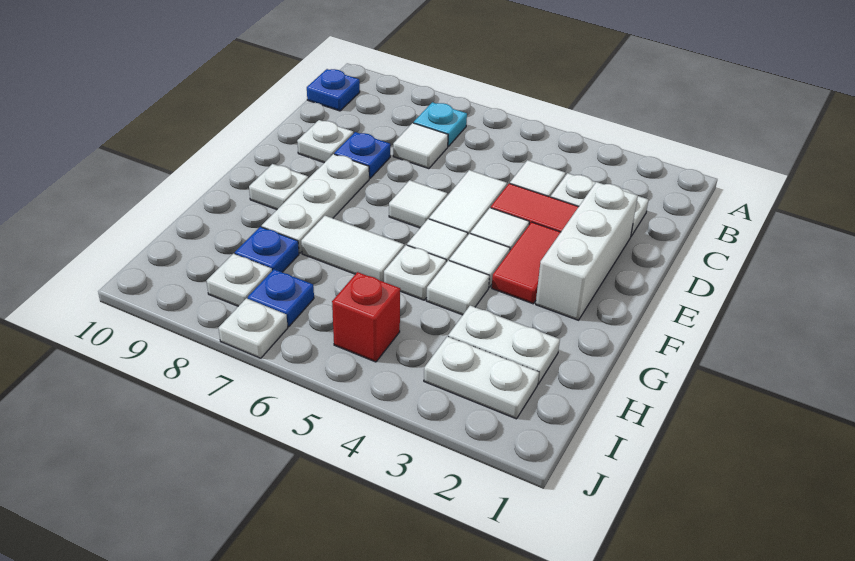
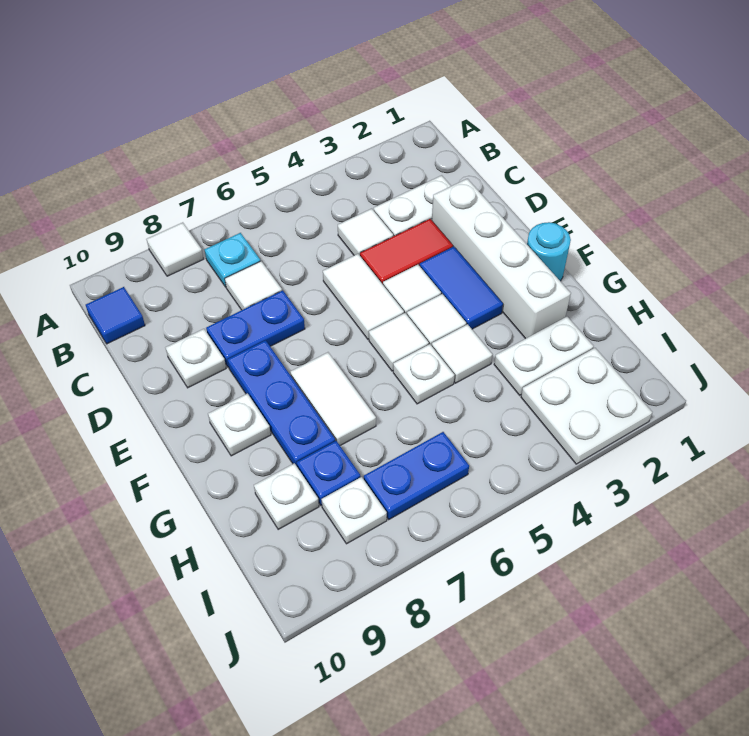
blue plate B10 level 1 -> blue tile B10 level 1
white brick D2:F2 level 1 -> white brick D2:G2 level 1
blue plate D8 level 1 -> blue plate D7:D8 level 1
red tile E3:F3 level 1 -> blue tile E3:F3 level 1
white tile E6 level 1 -> white tile A8 level 1
white plate E8:G8 level 1 -> blue plate E8:G8 level 1
none -> cyan round brick F1 level 1
white tile G6:G7 level 1 -> white tile F7:G7 level 1
white plate I2:I3 level 1 -> white plate I2:J3 level 1
red brick I5 level 1 -> none
blue plate I7 level 1 -> blue plate I6:I7 level 1
white plate J7 level 1 -> white plate H9 level 1

